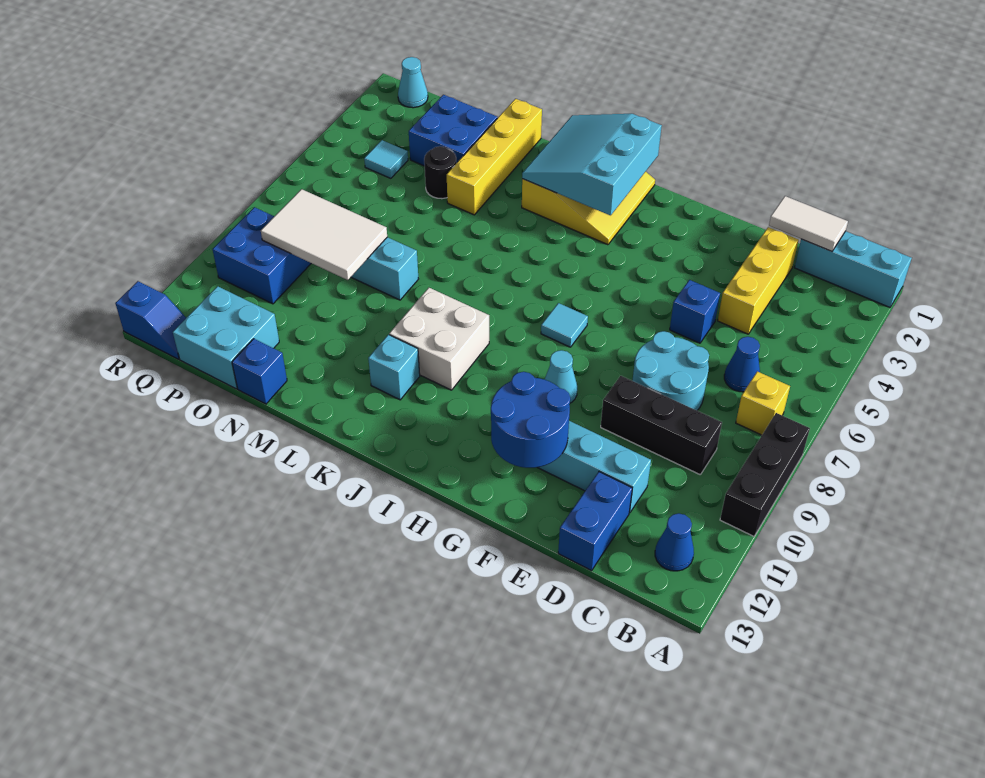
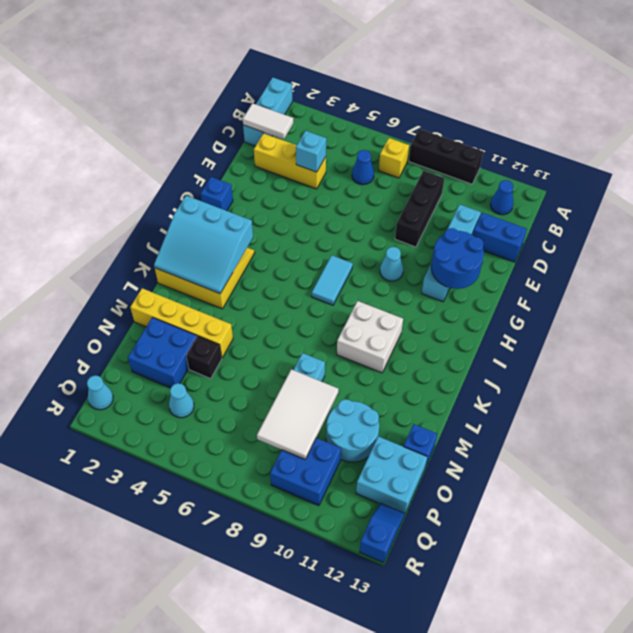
white tile C1:D1 level 2 -> white tile C1:C2 level 2
cyan round brick D7:E8 level 1 -> cyan round brick N10:O11 level 1
blue brick E5 level 1 -> blue brick G1 level 1
cyan tile H7 level 1 -> cyan tile H7:I7 level 1
cyan brick K11 level 1 -> cyan brick D4 level 2
black round brick N4 level 1 -> black brick N4 level 1
cyan tile P4 level 1 -> cyan cone P4 level 1

